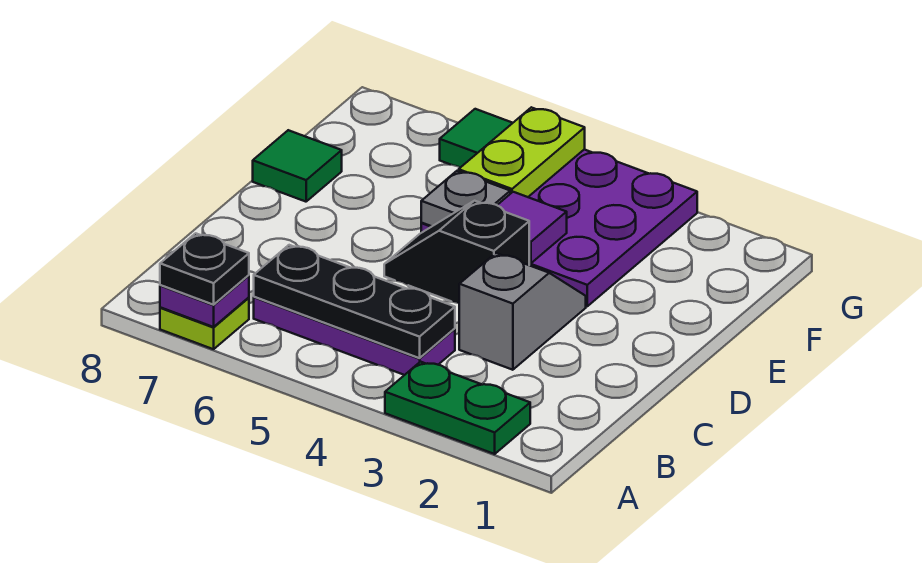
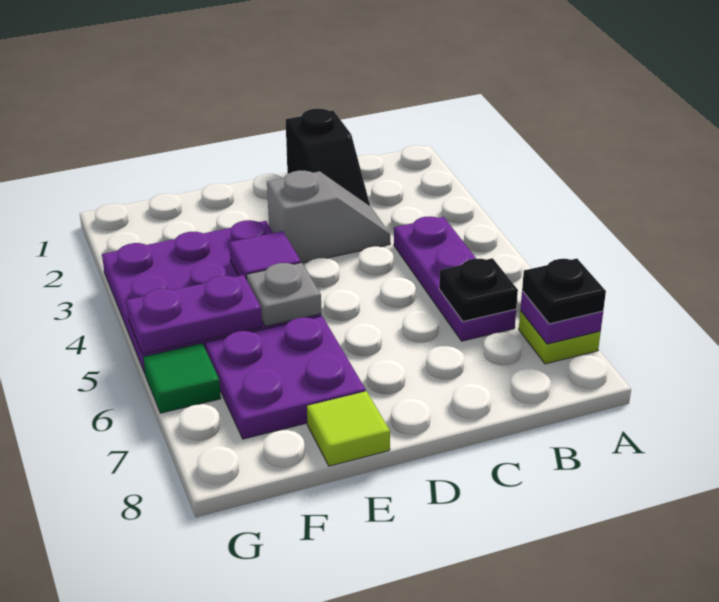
green plate A2:A3 level 1 -> none
black plate B4:B6 level 2 -> black plate B6 level 2
grey slope C3:D3 level 1 top C -> grey slope C3:D3 level 1 top D
black slope D4:D5 level 1 top 4 -> black slope C1:C2 level 1 top 1
none -> purple plate E6:F7 level 1
green tile E8 level 1 -> lime tile E8 level 1
lime plate F5:G5 level 2 -> purple plate F5:G5 level 2

